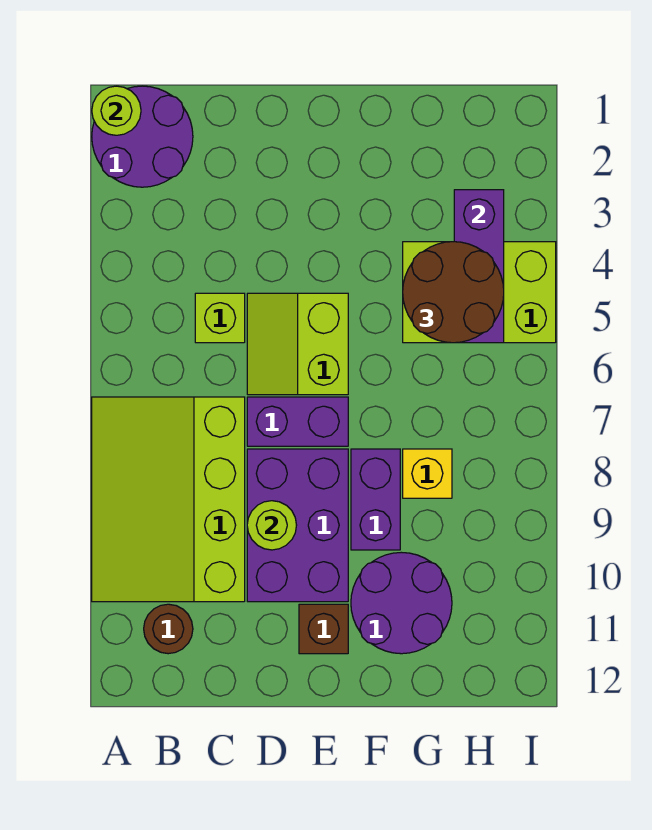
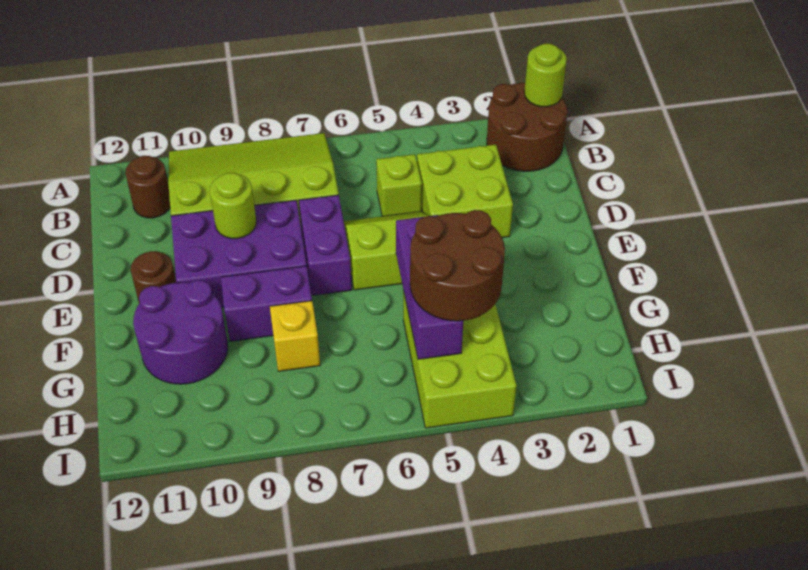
purple round brick A1:B2 level 1 -> brown round brick A1:B2 level 1
none -> lime brick C3:D4 level 1
brown brick E11 level 1 -> brown round brick E11 level 1
purple brick H3:H5 level 2 -> purple brick F5:H5 level 2

